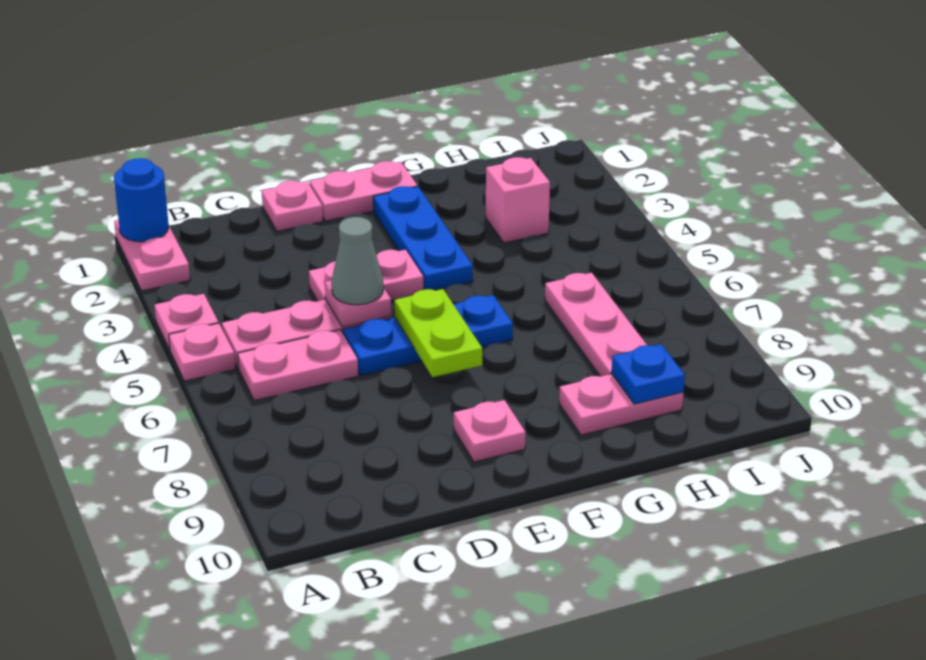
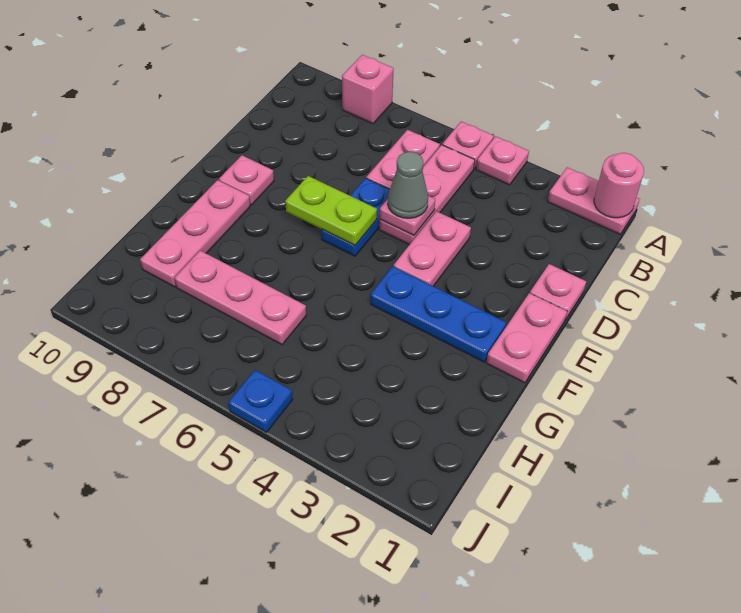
blue round brick A1 level 2 -> pink round brick A1 level 2
blue plate D6:F6 level 1 -> blue plate D6:E6 level 1
pink plate G9:H9 level 1 -> pink plate F9:H9 level 1
pink brick H3 level 1 -> pink brick A8 level 1
blue plate H9 level 2 -> blue plate J5 level 1

